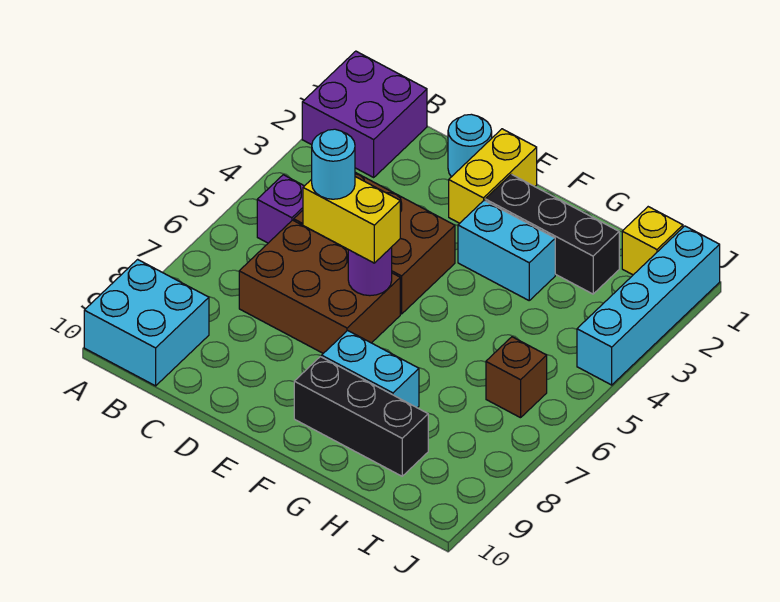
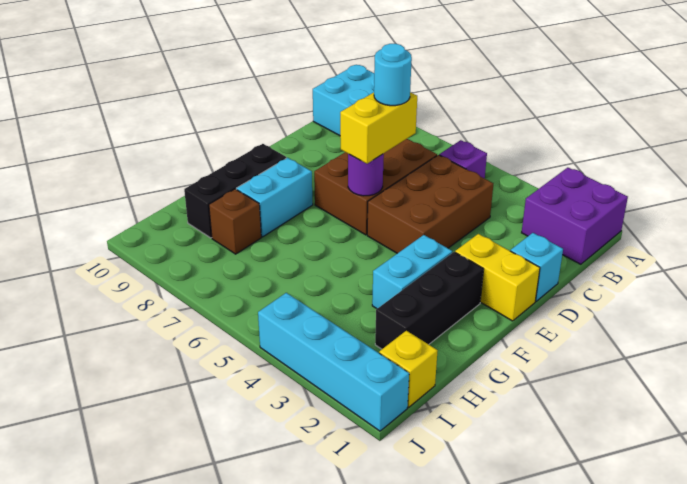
cyan round brick D1 level 1 -> cyan brick D1 level 1
brown brick I6 level 1 -> brown brick H8 level 1

